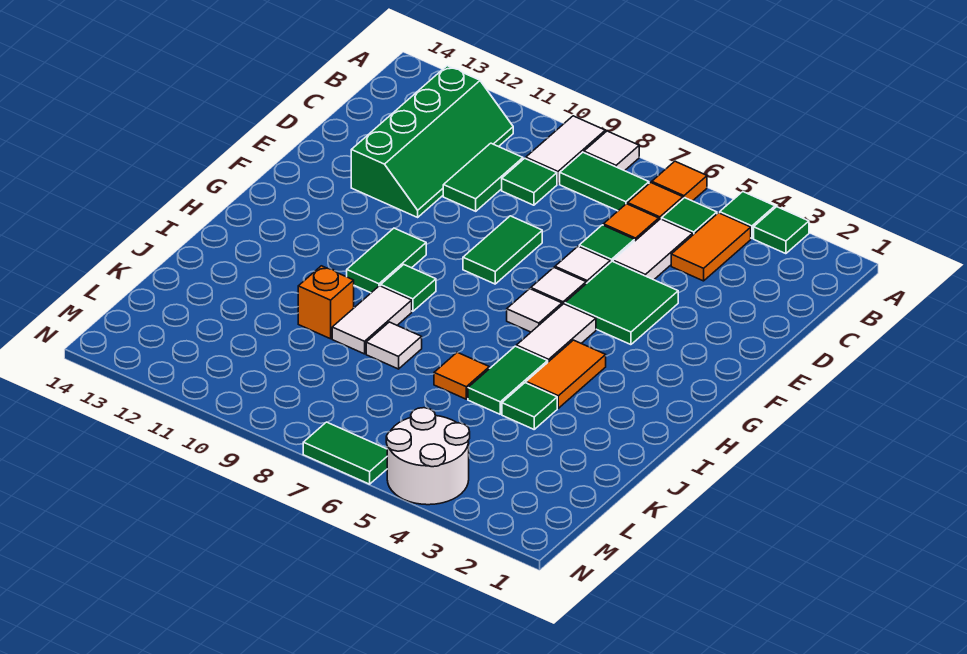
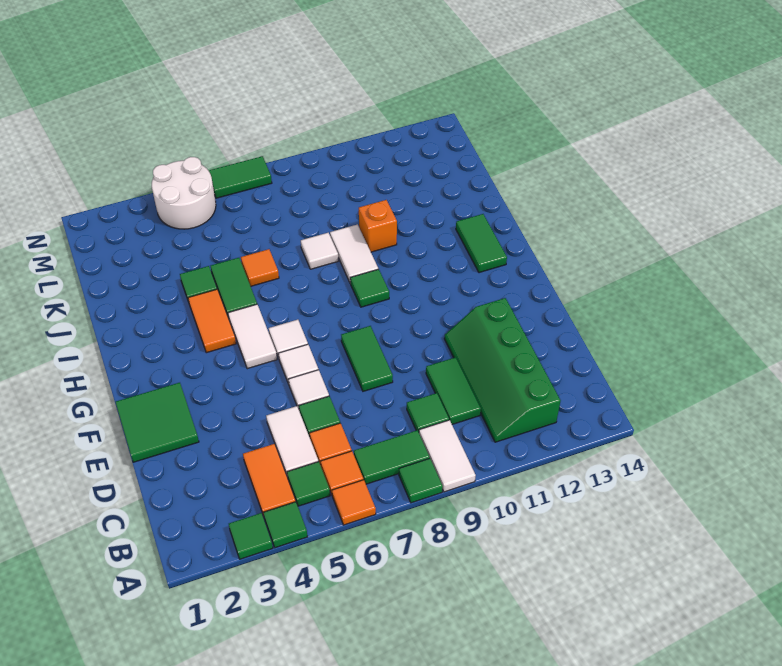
white tile A8 level 1 -> green tile A8 level 1
green tile E4:F5 level 1 -> green tile E1:F2 level 1
green tile G10:H10 level 1 -> green tile H13:I13 level 1

